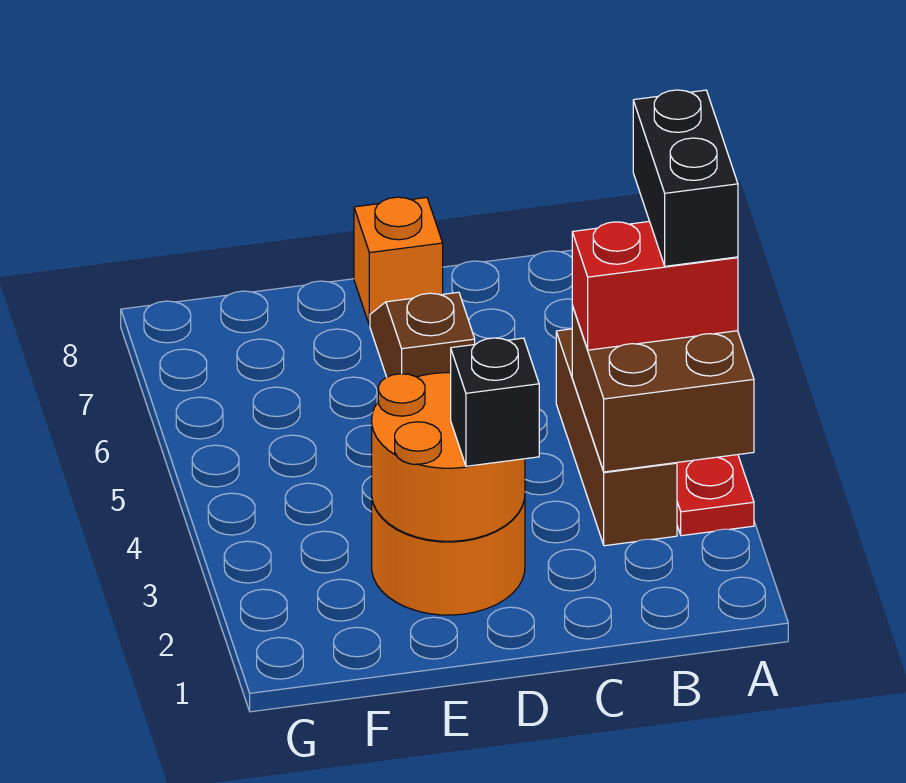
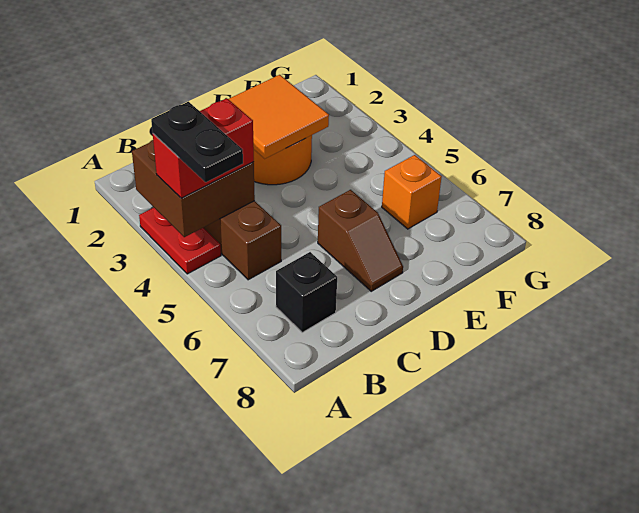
black brick A4:A5 level 4 -> black plate A4:A5 level 4
orange round brick D2:E3 level 2 -> orange tile D2:E3 level 2
black brick D2 level 3 -> black brick B7 level 1
orange brick D8 level 1 -> orange brick F6 level 1

